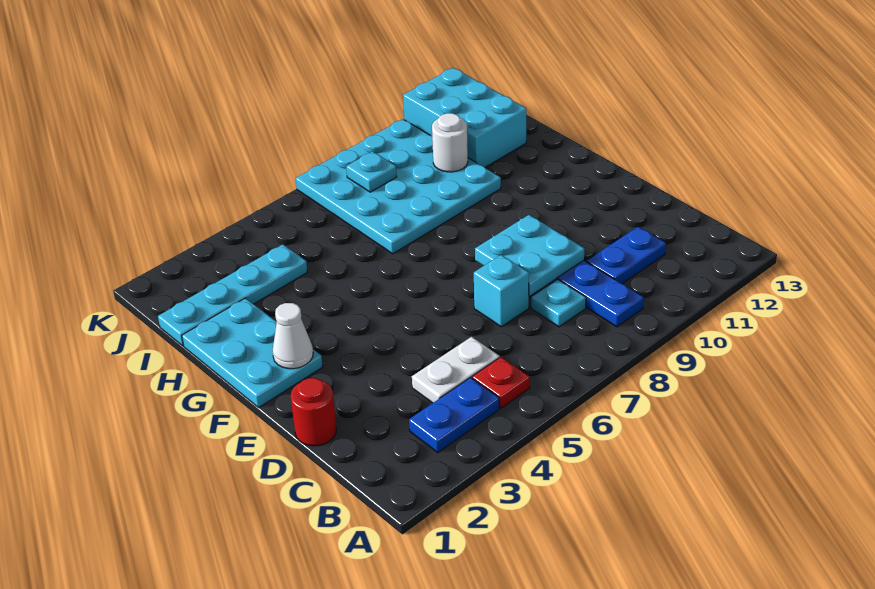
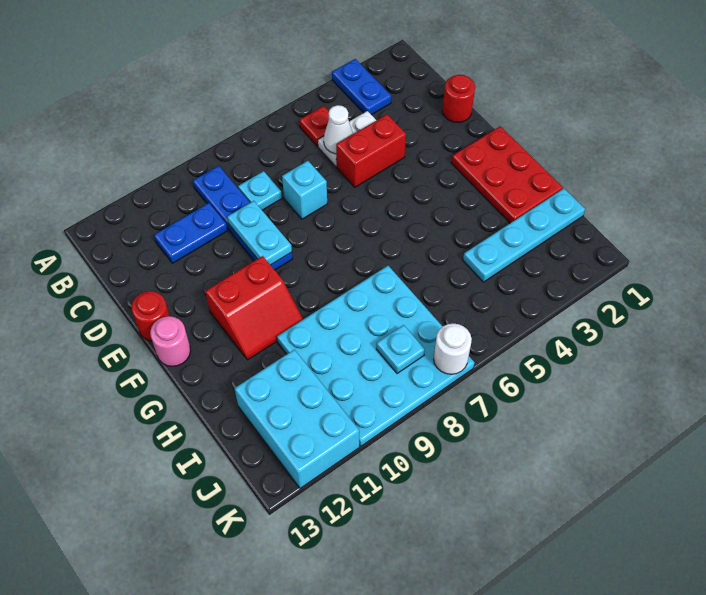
blue plate B3:B4 level 1 -> blue plate A3:B3 level 1
none -> red brick D4:D5 level 1
cyan plate D8:E9 level 2 -> cyan plate D9:E9 level 2
none -> red round brick E13 level 1
cyan plate F1:H2 level 1 -> red plate F1:H2 level 1
white cone F2 level 2 -> white cone C5 level 2
none -> red slope F10:G11 level 1 top F
none -> pink round brick F13 level 1
white round brick I10 level 2 -> white round brick K7 level 2

